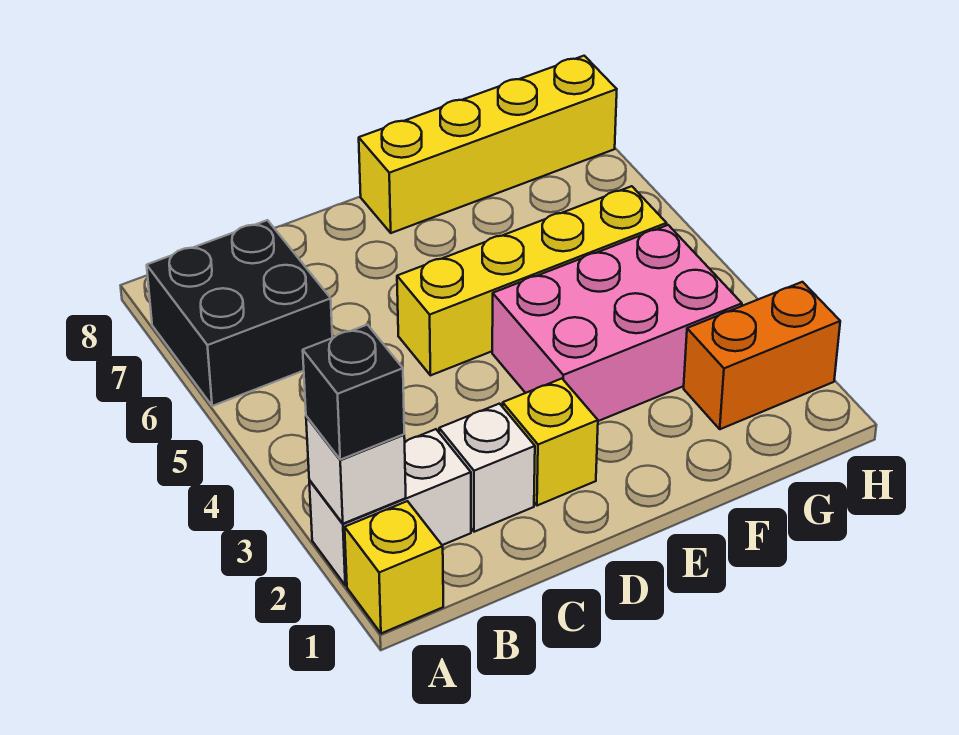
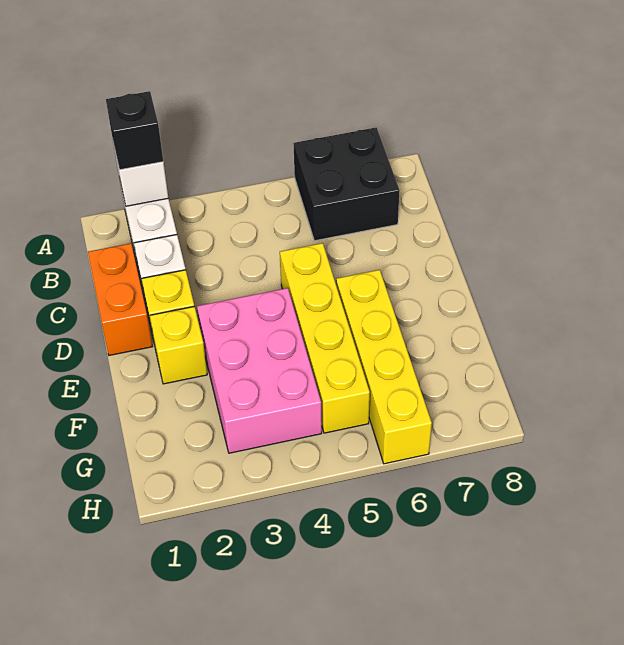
yellow brick A1 level 1 -> yellow brick E2 level 1
yellow brick E8:H8 level 1 -> yellow brick E6:H6 level 1
orange brick G2:H2 level 1 -> orange brick C1:D1 level 1

